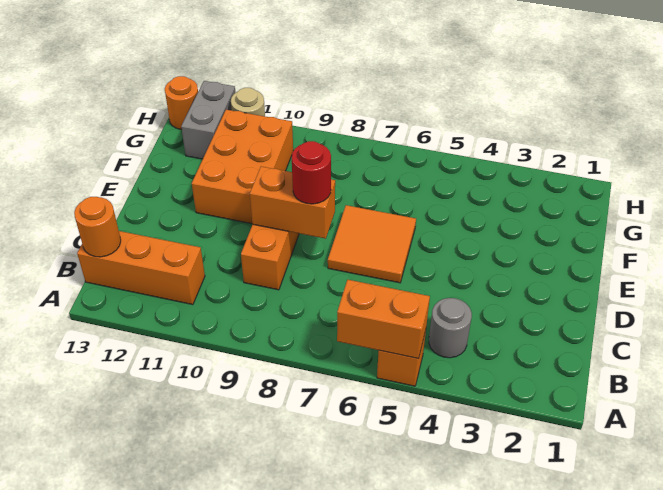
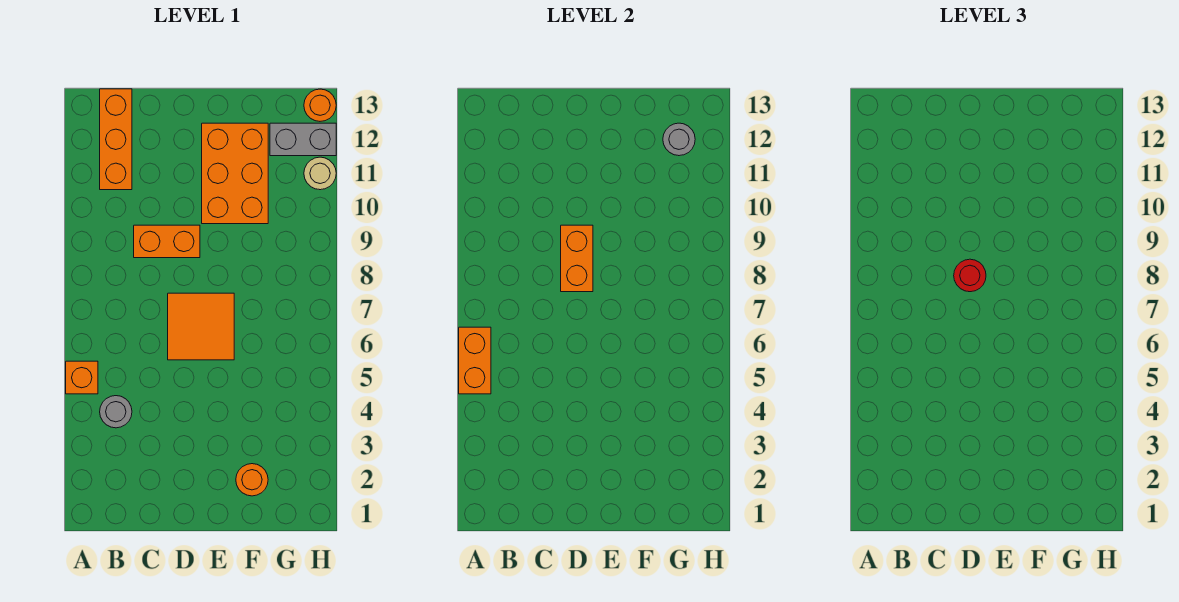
orange round brick B13 level 2 -> orange round brick F2 level 1
orange brick E10:G11 level 1 -> orange brick E10:F12 level 1
none -> grey round brick G12 level 2

